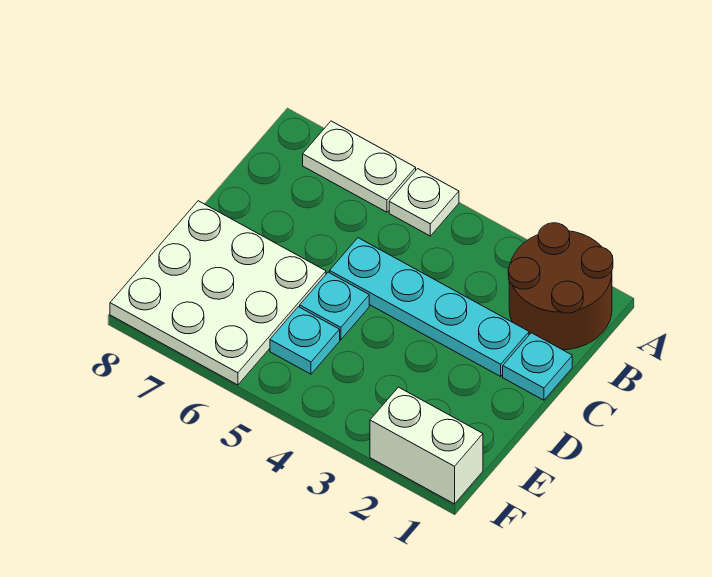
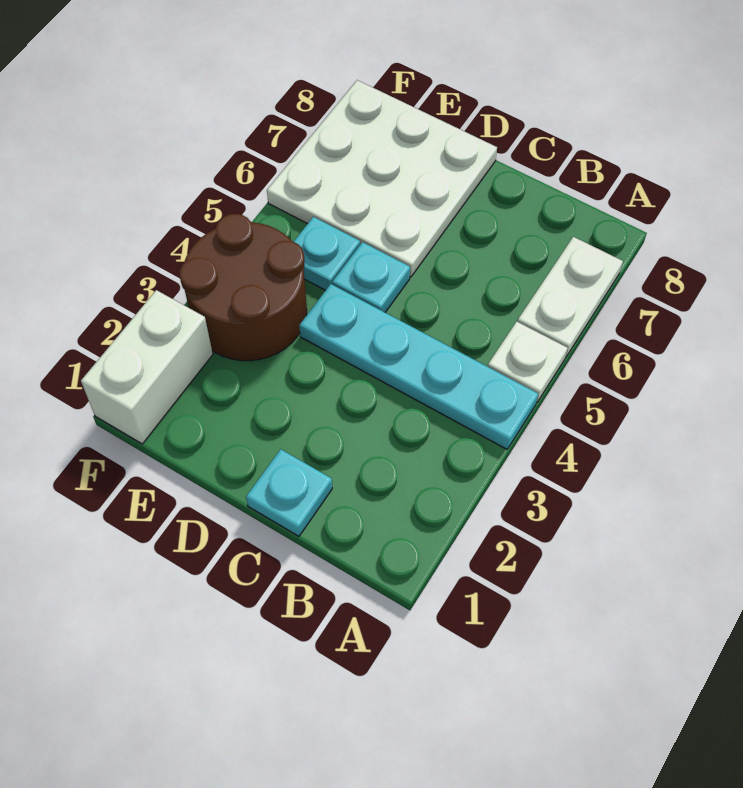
brown round brick A1:B2 level 1 -> brown round brick E3:F4 level 1
cyan plate C2:C5 level 1 -> cyan plate A4:D4 level 1

